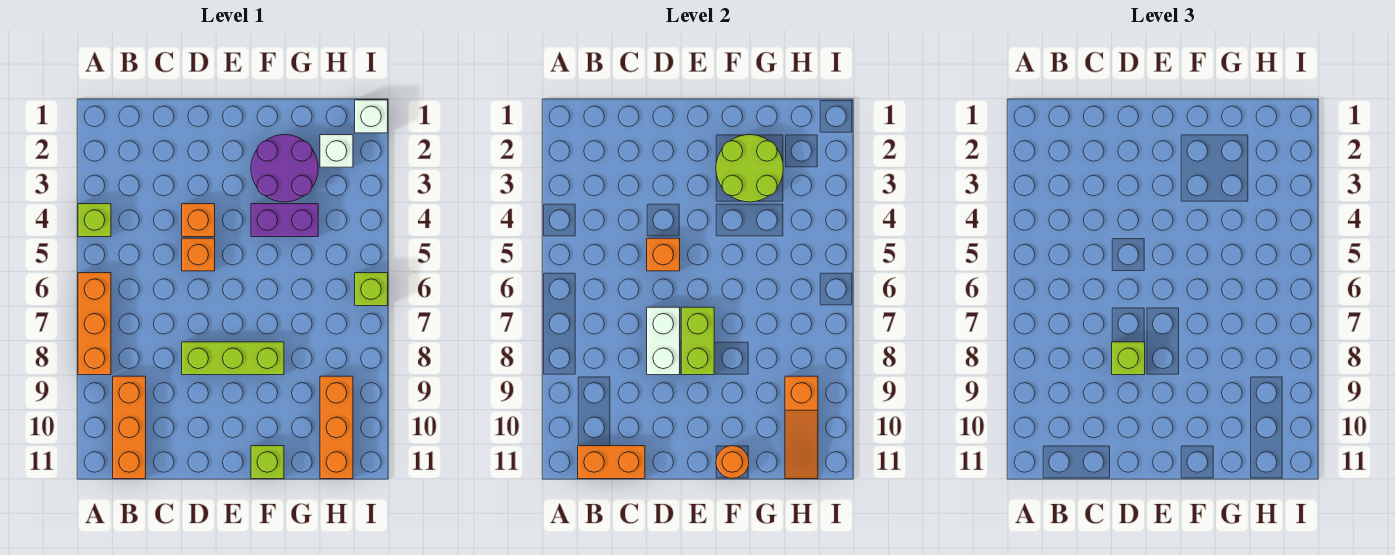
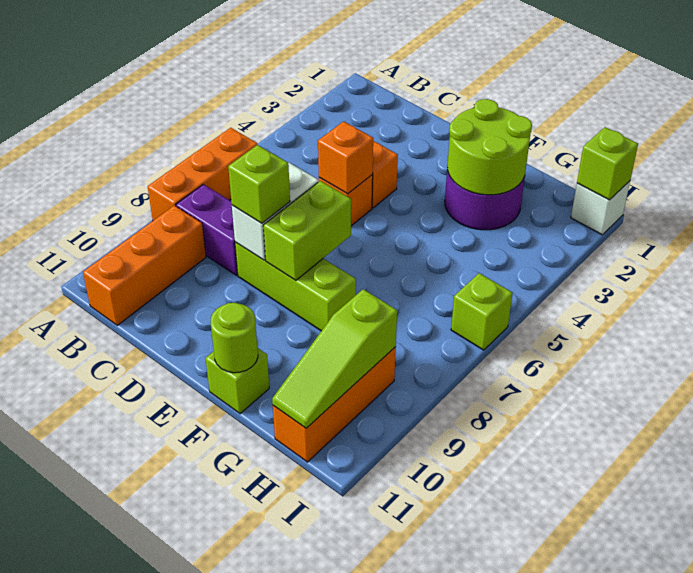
lime brick A4 level 1 -> lime brick I1 level 2
orange brick B11:C11 level 2 -> none
purple brick F4:G4 level 1 -> purple brick B8:C8 level 1
orange round brick F11 level 2 -> lime round brick F11 level 2
white brick H2 level 1 -> none
orange slope H9:H11 level 2 top 9 -> lime slope H9:H11 level 2 top 9

